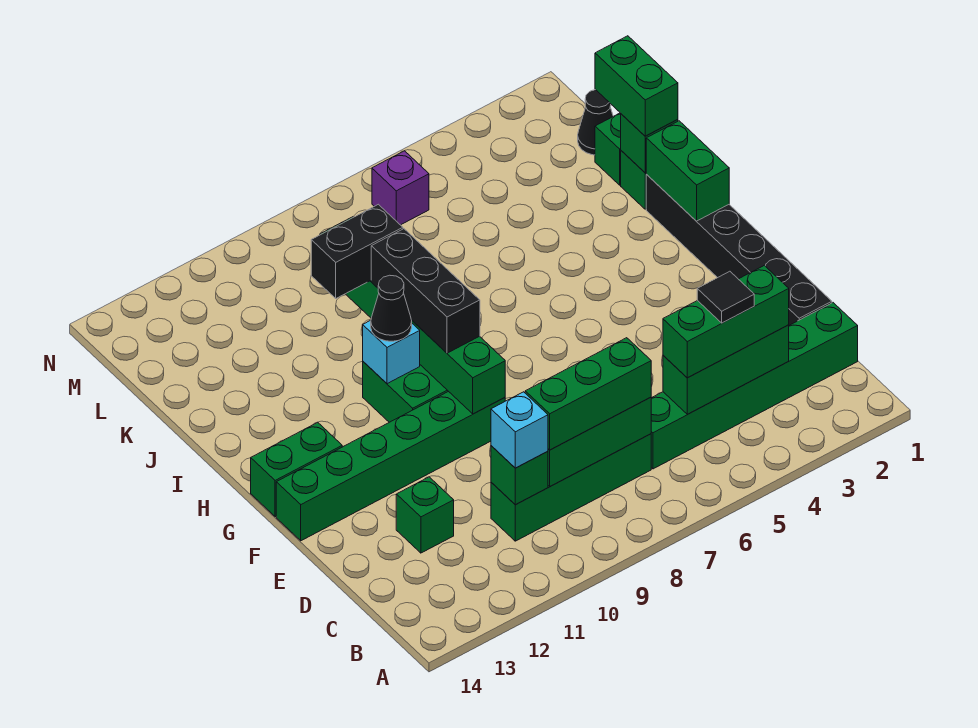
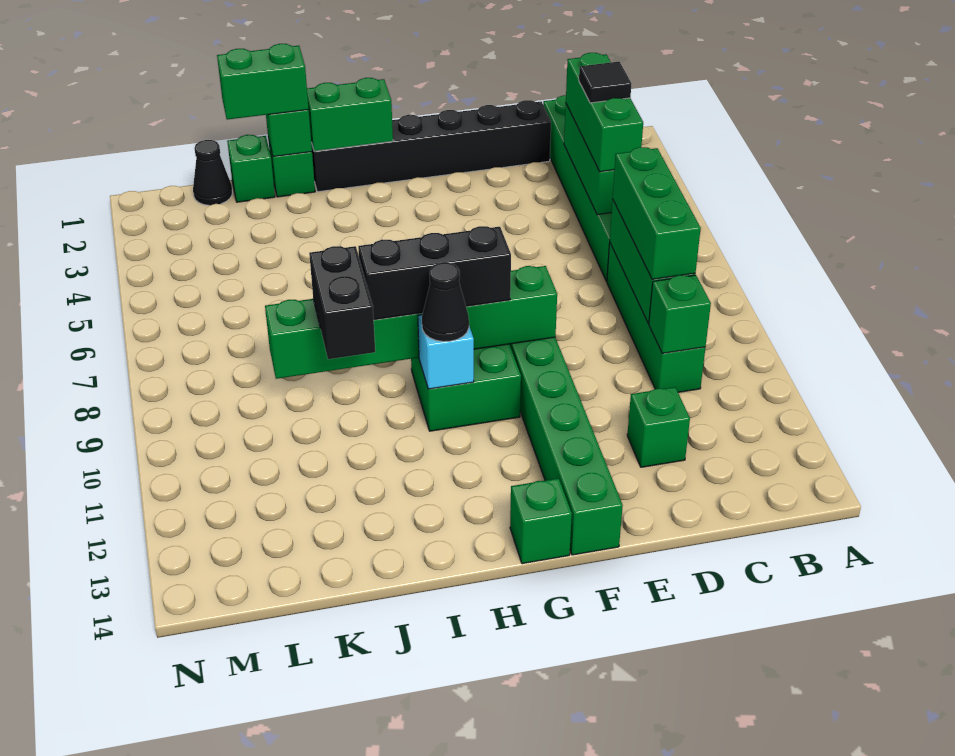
cyan brick C10 level 3 -> none
green brick G13:G14 level 1 -> green brick G14 level 1
purple brick M6 level 1 -> none

